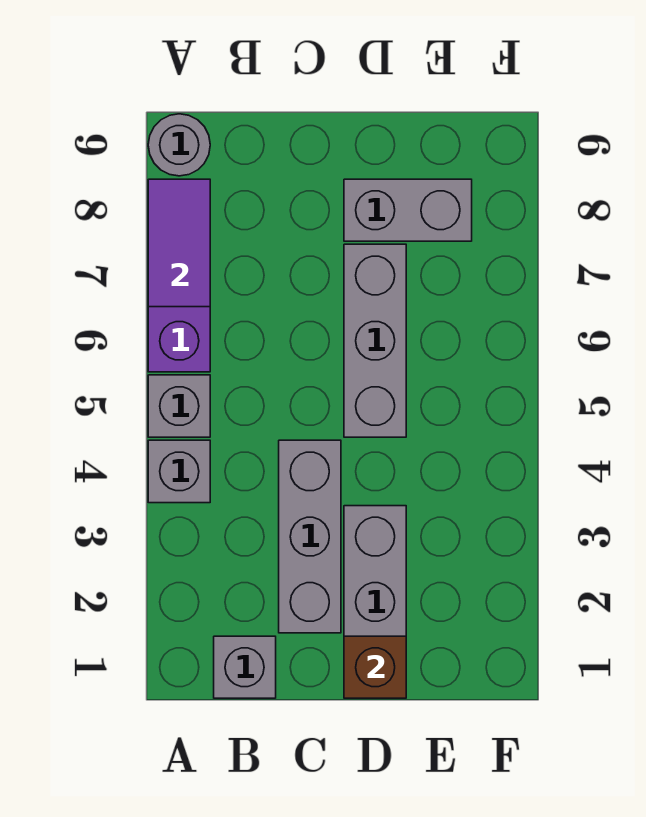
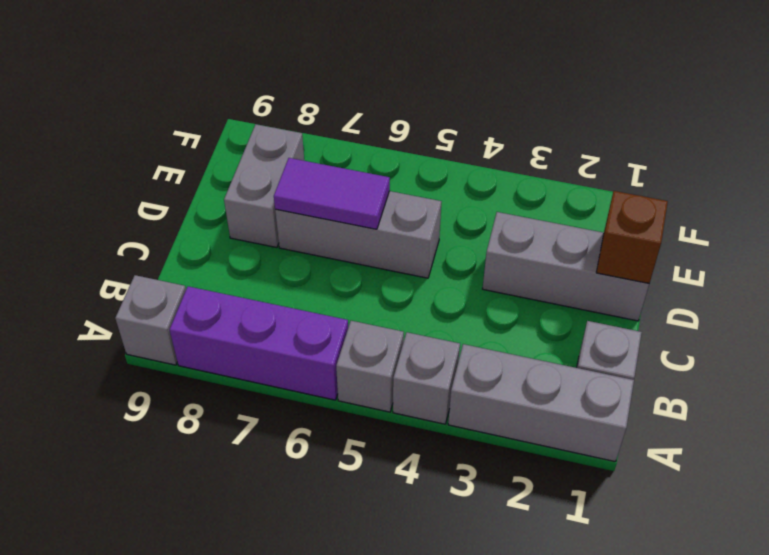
purple tile A7:A8 level 2 -> purple tile D6:D7 level 2
grey round brick A9 level 1 -> grey brick A9 level 1
grey brick C2:C4 level 1 -> grey brick A1:A3 level 1

